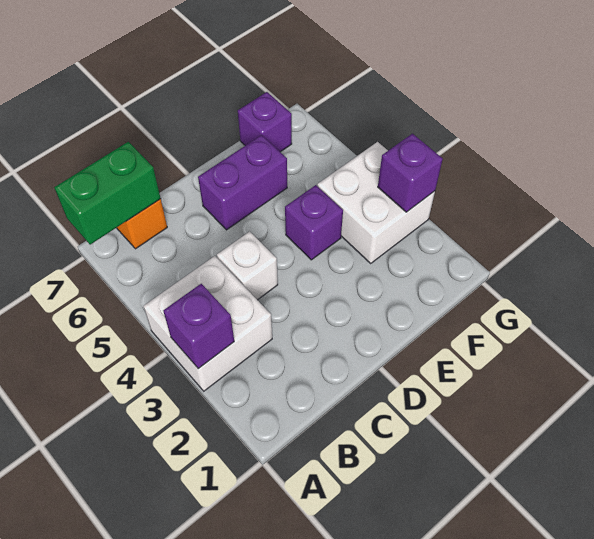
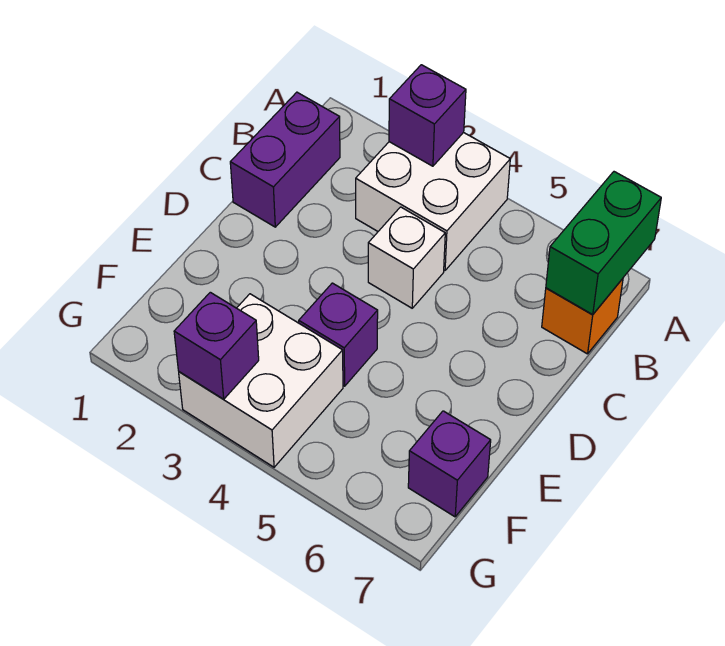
purple brick D6:E6 level 1 -> purple brick B1:C1 level 1

